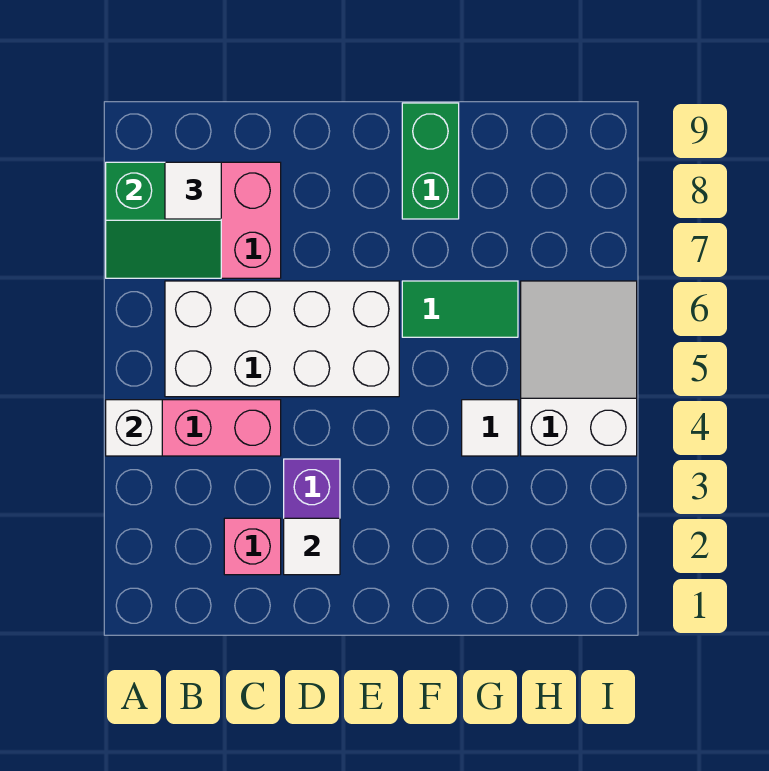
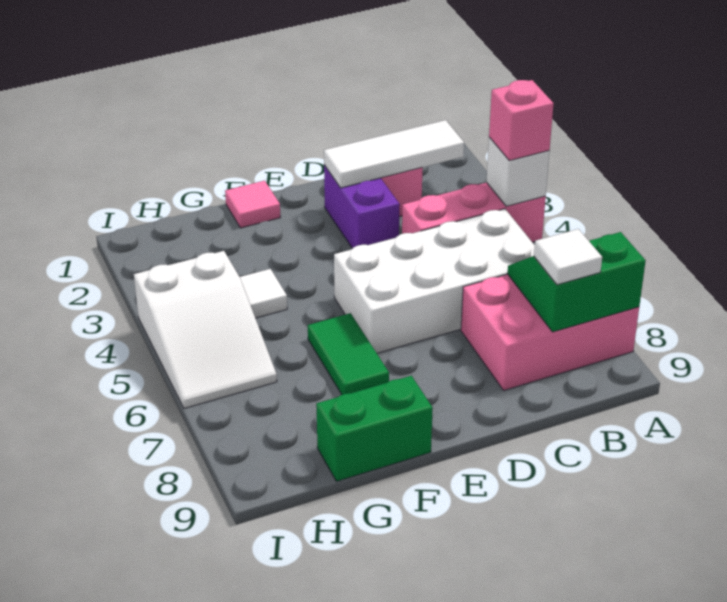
none -> pink brick A4 level 3
white tile D2 level 2 -> white tile B2:D2 level 2
none -> pink tile F1 level 1
green tile F6:G6 level 1 -> green tile F6:F7 level 1
green brick F8:F9 level 1 -> green brick F9:G9 level 1

